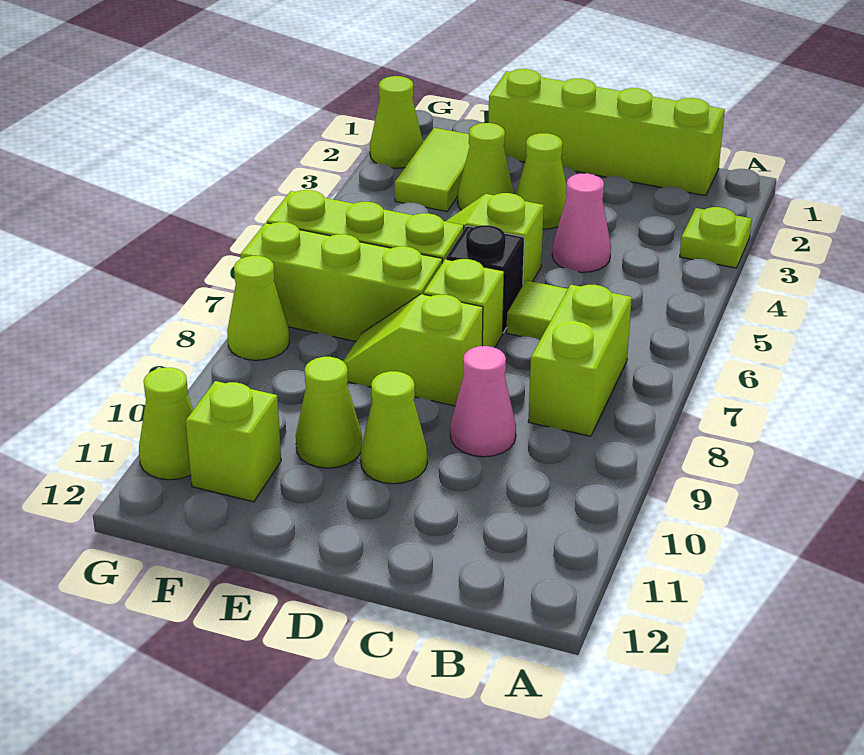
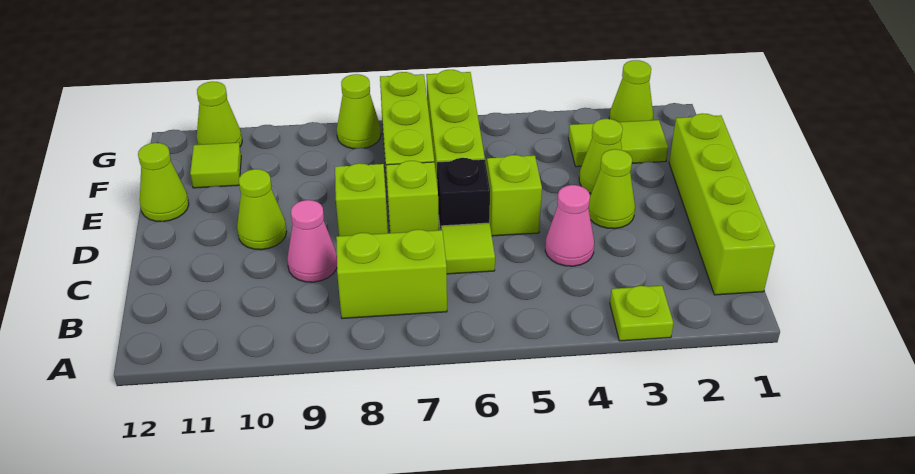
lime cone E10 level 1 -> lime cone E12 level 1
lime brick F11 level 1 -> lime tile F11 level 1

